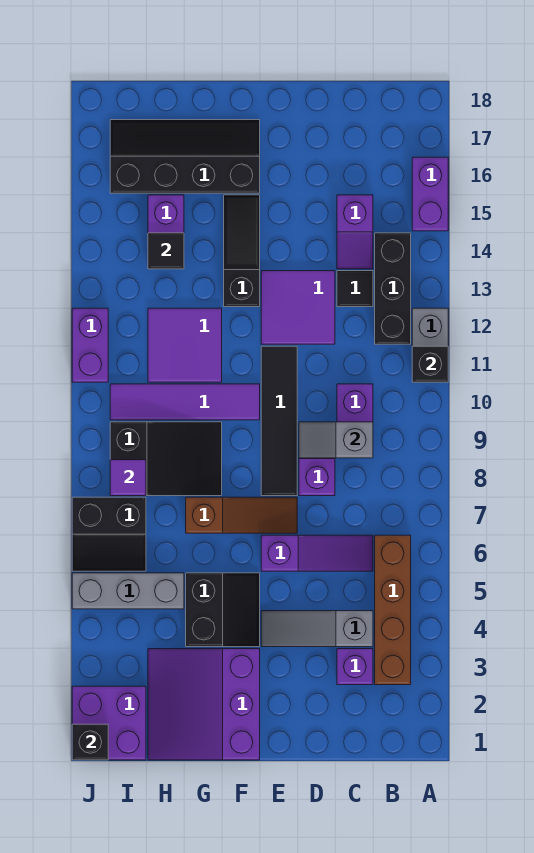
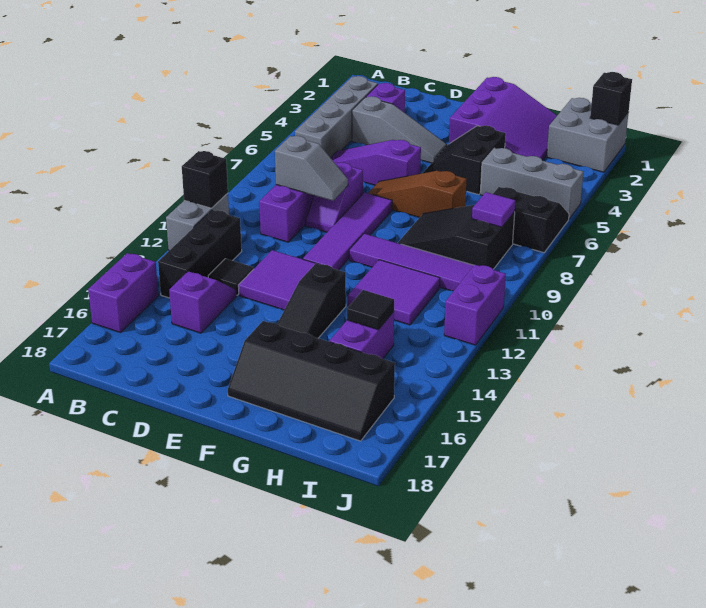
brown brick B3:B6 level 1 -> grey brick B3:B6 level 1
black tile E8:E11 level 1 -> purple tile E8:E11 level 1
purple brick I1:J2 level 1 -> grey brick I1:J2 level 1

